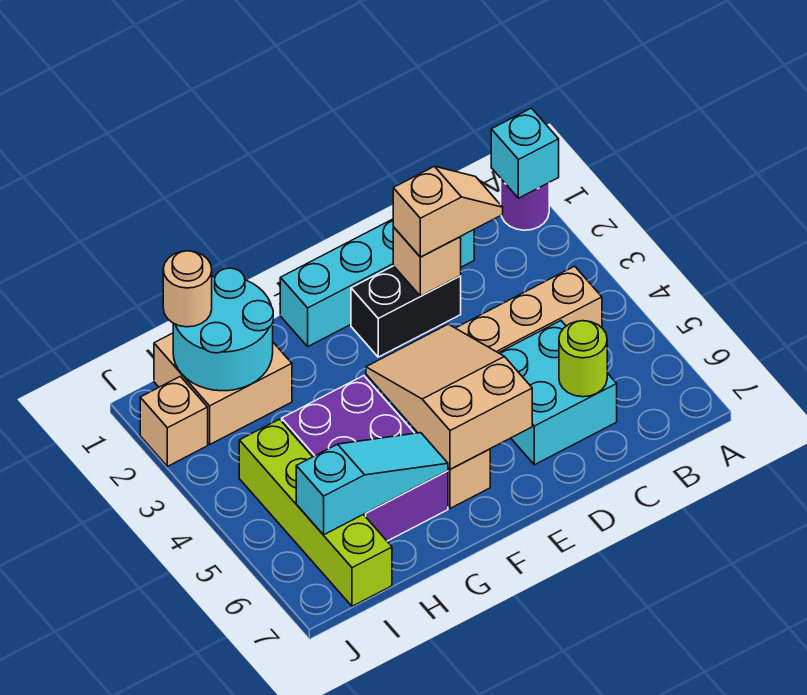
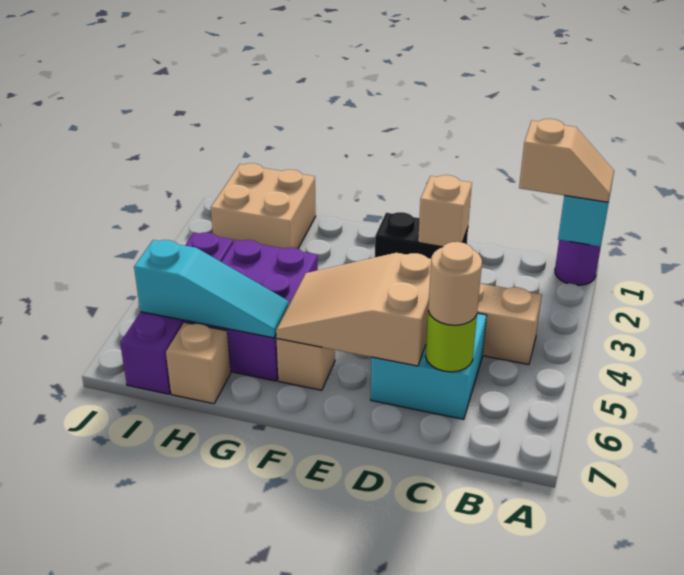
cyan brick C1:F1 level 1 -> none
tan slope C2:D2 level 3 top D -> tan slope A1:B1 level 3 top B
tan slope E4:F6 level 2 top 6 -> tan slope D5:F6 level 2 top D
cyan round brick H1:I2 level 2 -> none
tan round brick I1 level 3 -> tan round brick C6 level 3
lime brick I4:I7 level 1 -> purple brick I4:I7 level 1
tan brick J2 level 1 -> tan brick H7 level 1

